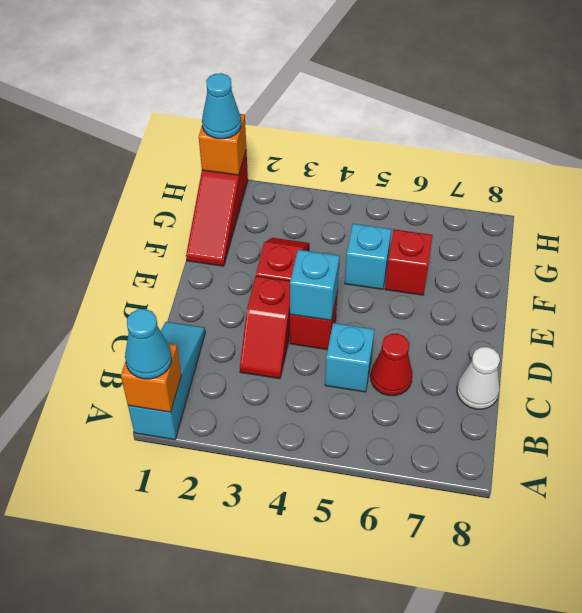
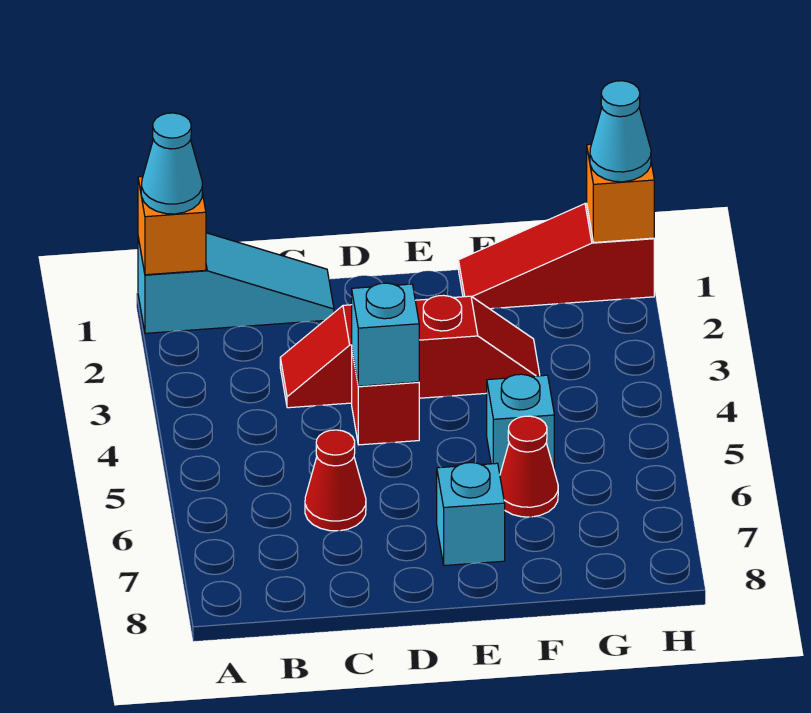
cyan brick C5 level 1 -> cyan brick E7 level 1
white cone C8 level 1 -> none
red brick F6 level 1 -> red cone F6 level 1

